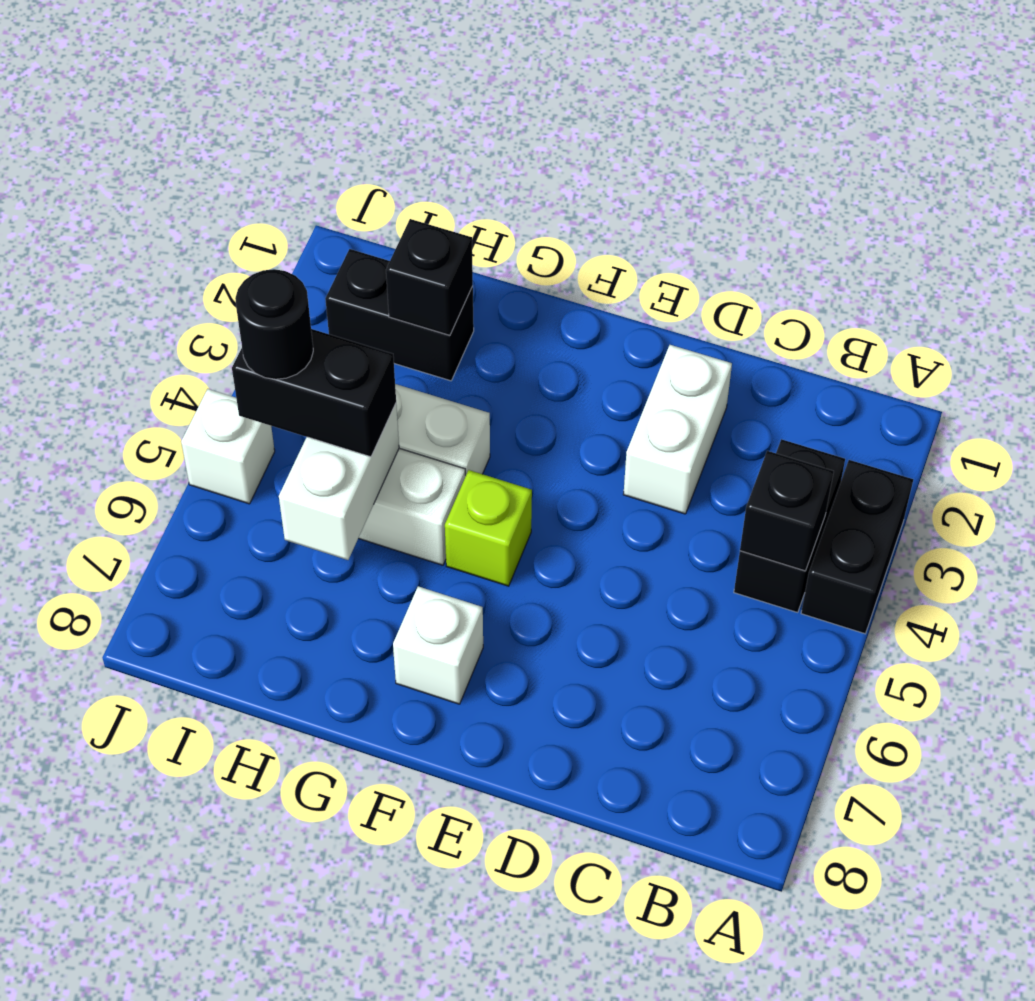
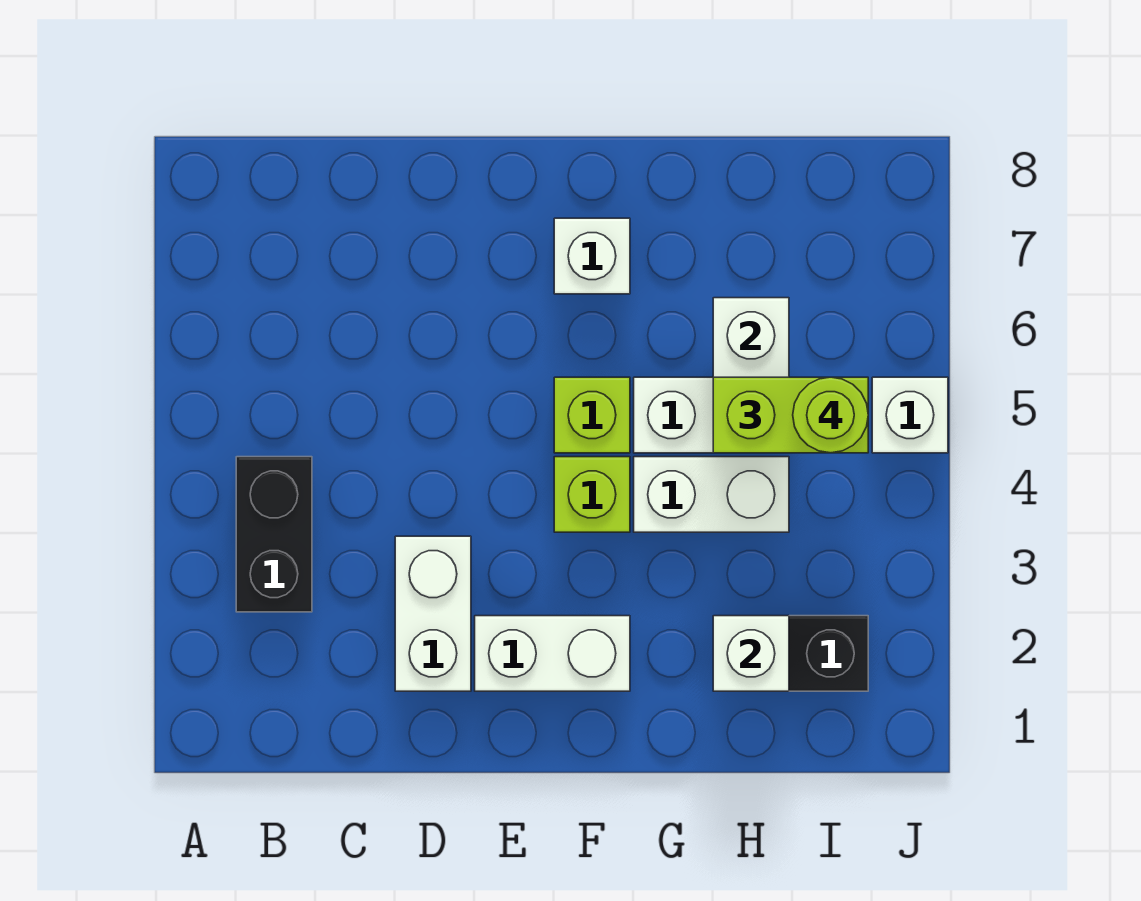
black brick A3:A4 level 1 -> none
black brick B4 level 2 -> none
none -> white brick E2:F2 level 1
none -> lime brick F4 level 1
black brick H2 level 2 -> white brick H2 level 2
black brick H5:I5 level 3 -> lime brick H5:I5 level 3
black round brick I5 level 4 -> lime round brick I5 level 4

